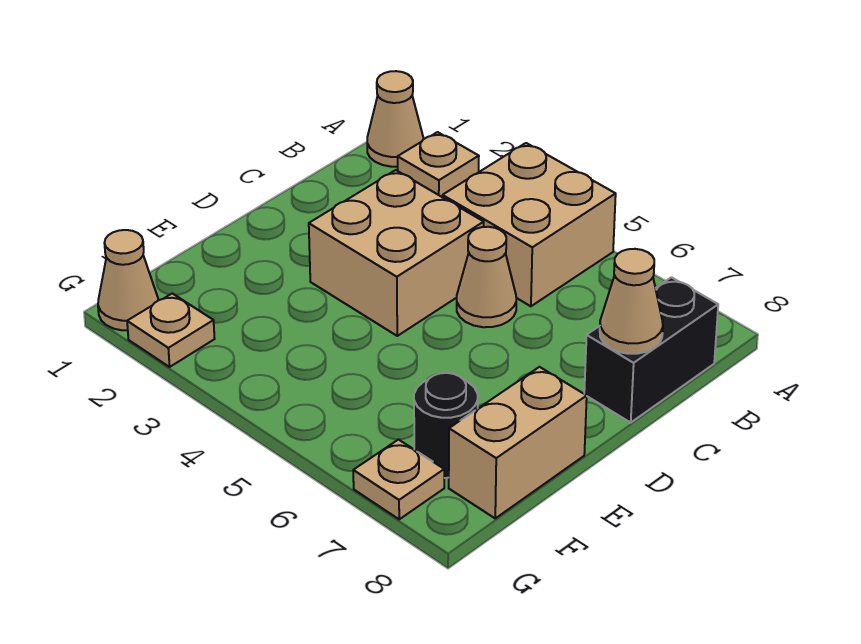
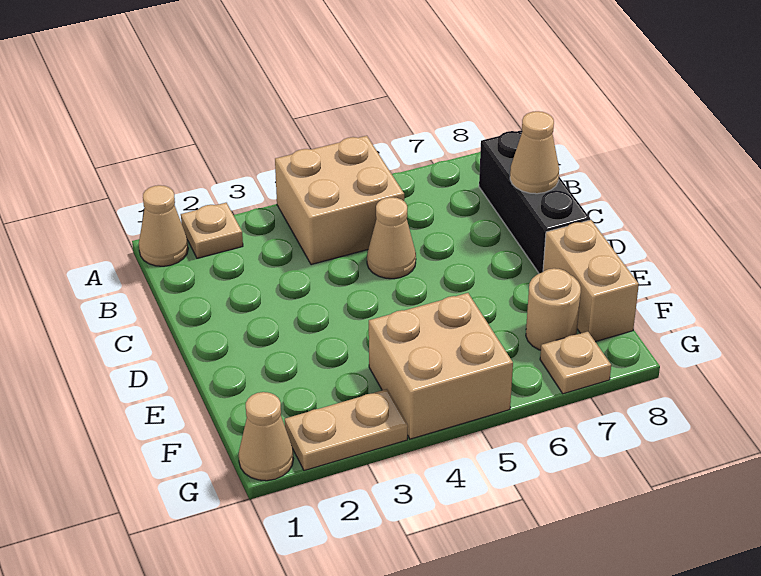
black brick B8:C8 level 1 -> black brick B8:D8 level 1
tan brick C3:D4 level 1 -> tan brick F4:G5 level 1
black round brick F7 level 1 -> tan round brick F7 level 1
tan plate G2 level 1 -> tan plate G2:G3 level 1

